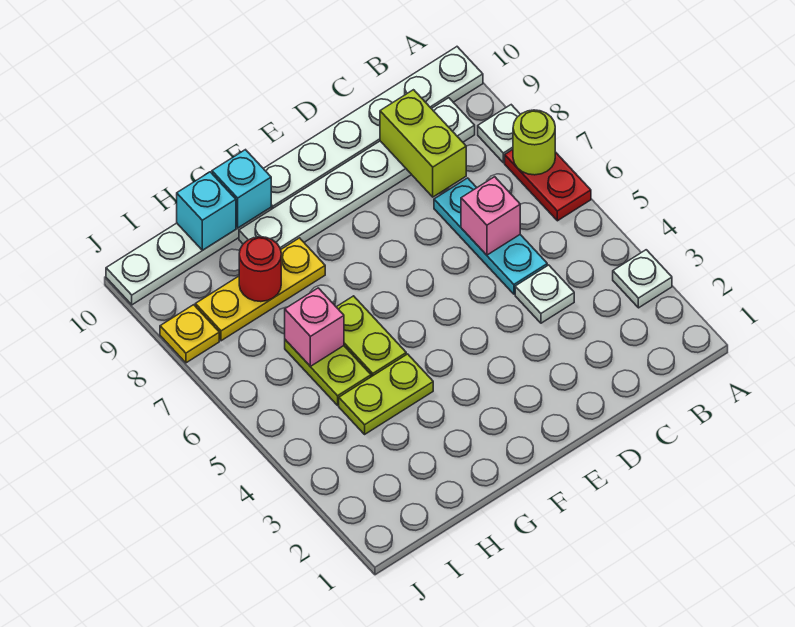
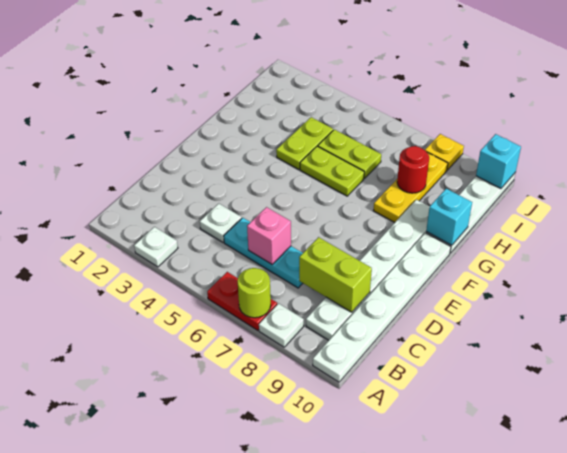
pink brick H6 level 2 -> none
cyan brick H10 level 2 -> cyan brick J10 level 2

